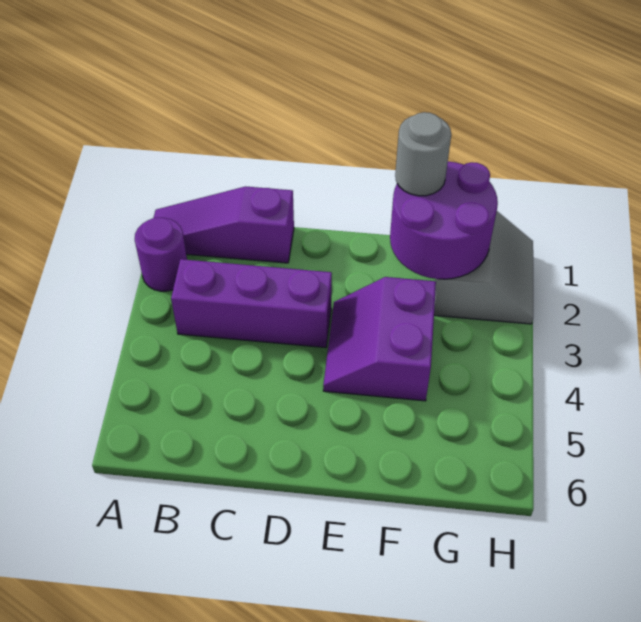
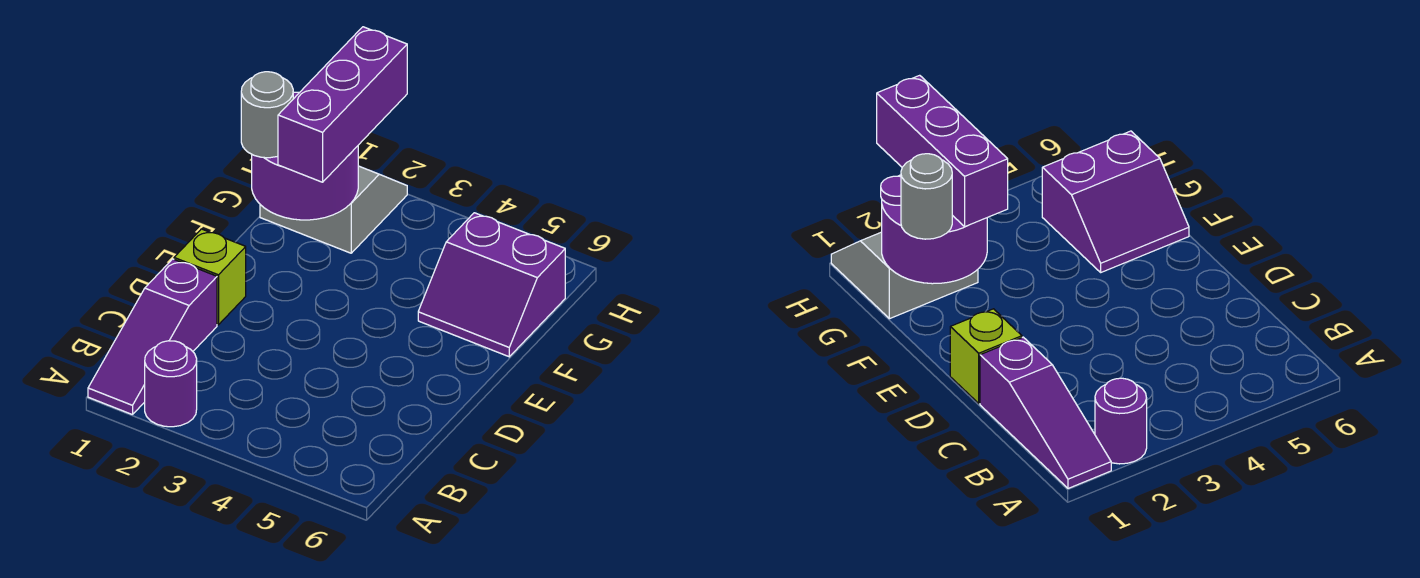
purple brick B3:D3 level 1 -> purple brick F2:H2 level 3
none -> lime brick D1 level 1
purple slope E3:F4 level 1 top F -> purple slope F5:G6 level 1 top G

